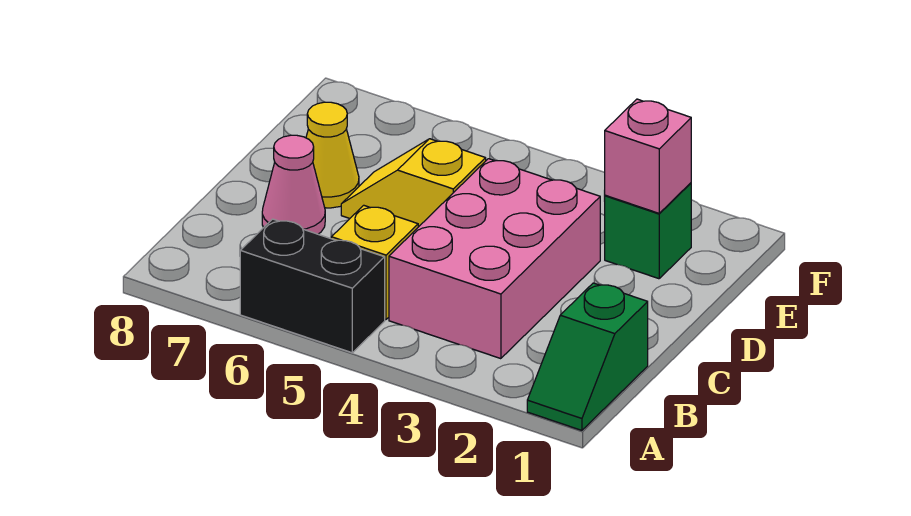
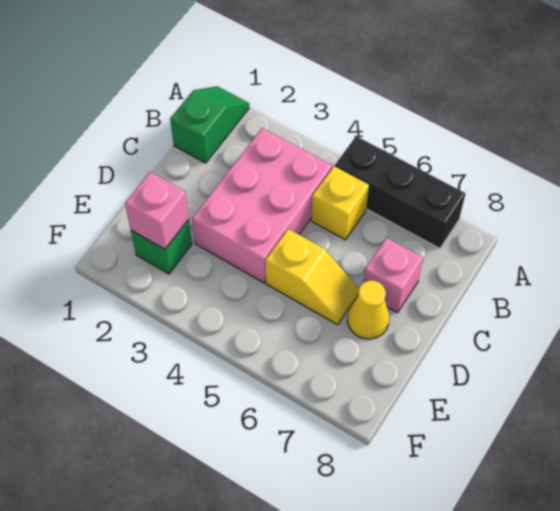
black brick A5:A6 level 1 -> black brick A5:A7 level 1
pink cone C7 level 1 -> pink brick C7 level 1

